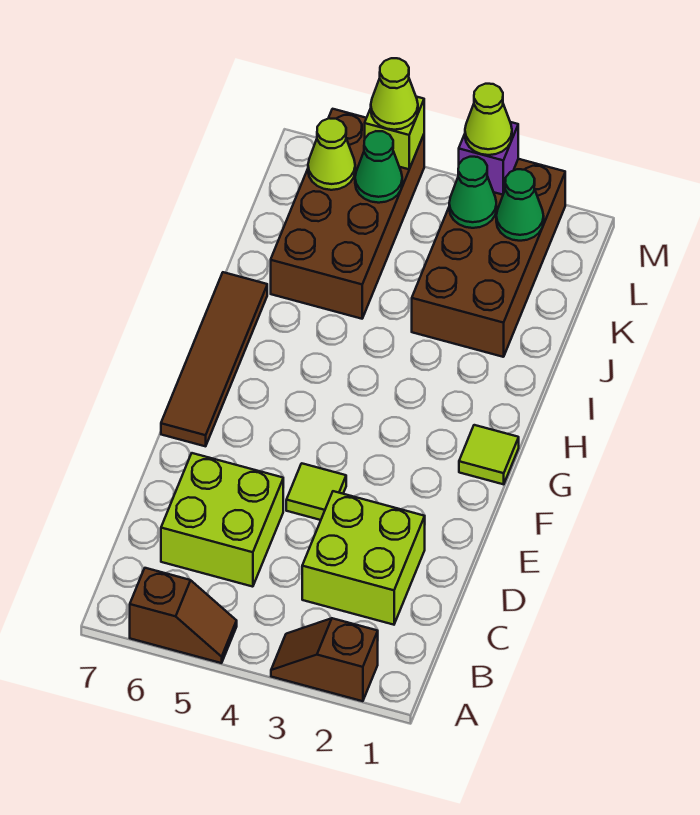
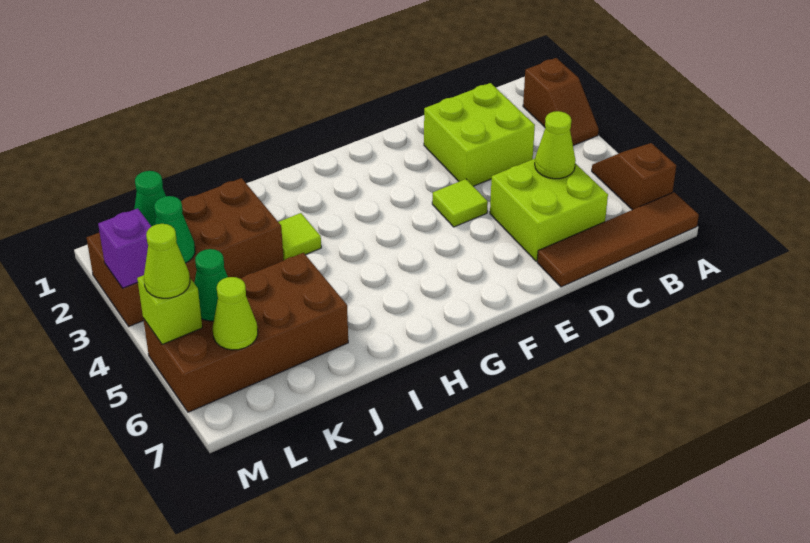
brown tile F7:I7 level 1 -> brown tile A7:D7 level 1
lime tile G1 level 1 -> lime tile I3 level 1
lime cone M3 level 3 -> lime cone C5 level 2

